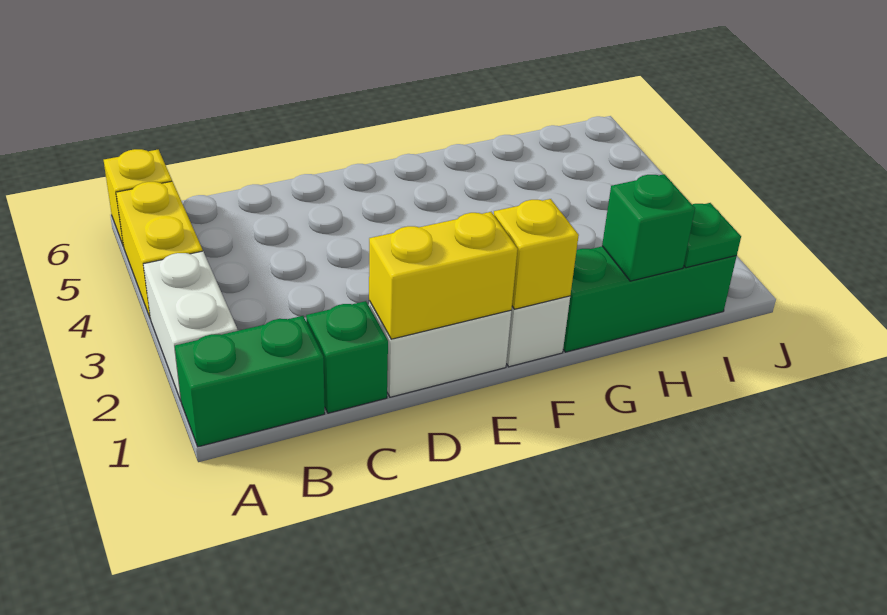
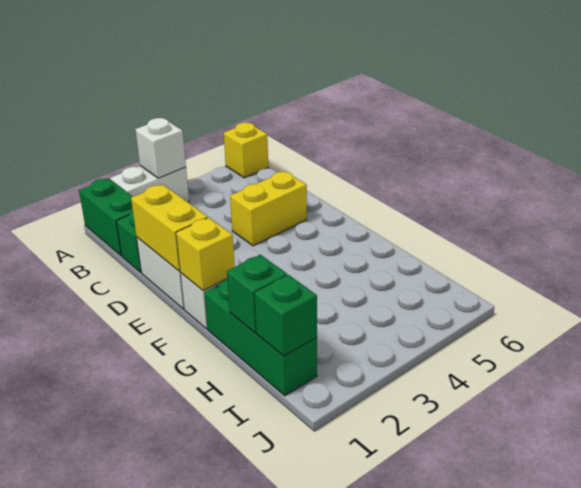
none -> white brick A3 level 2
yellow brick A4:A5 level 1 -> yellow brick D4:D5 level 1
green plate I1 level 2 -> green brick I1 level 2

